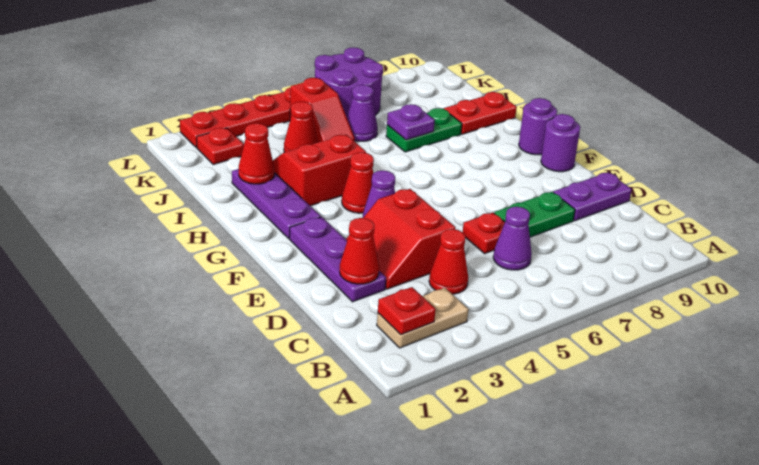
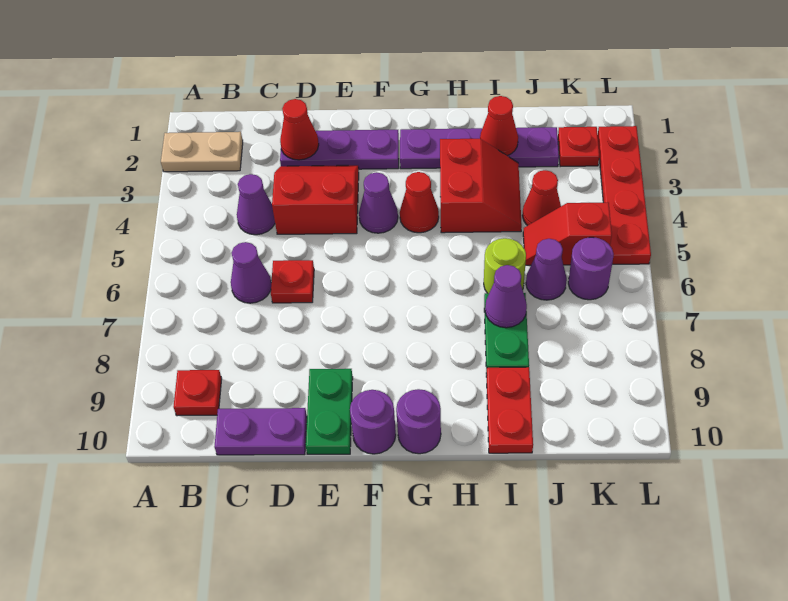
tan plate B2:B3 level 1 -> tan plate A2:B2 level 1
red plate B2 level 2 -> red plate B9 level 1
red cone C4 level 1 -> purple cone C4 level 1
green plate D7:D8 level 1 -> green plate E9:E10 level 1
purple plate D9:D10 level 1 -> purple plate C10:D10 level 1
purple plate G2:I2 level 1 -> purple plate G2:J2 level 1
none -> lime round brick I6 level 1
purple plate I7 level 2 -> purple cone I7 level 2
purple round brick K6:L7 level 1 -> purple round brick K6 level 1

